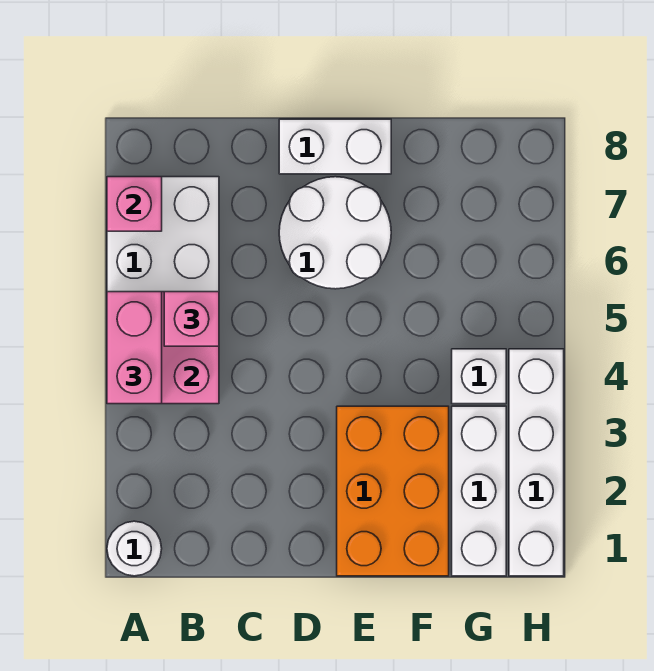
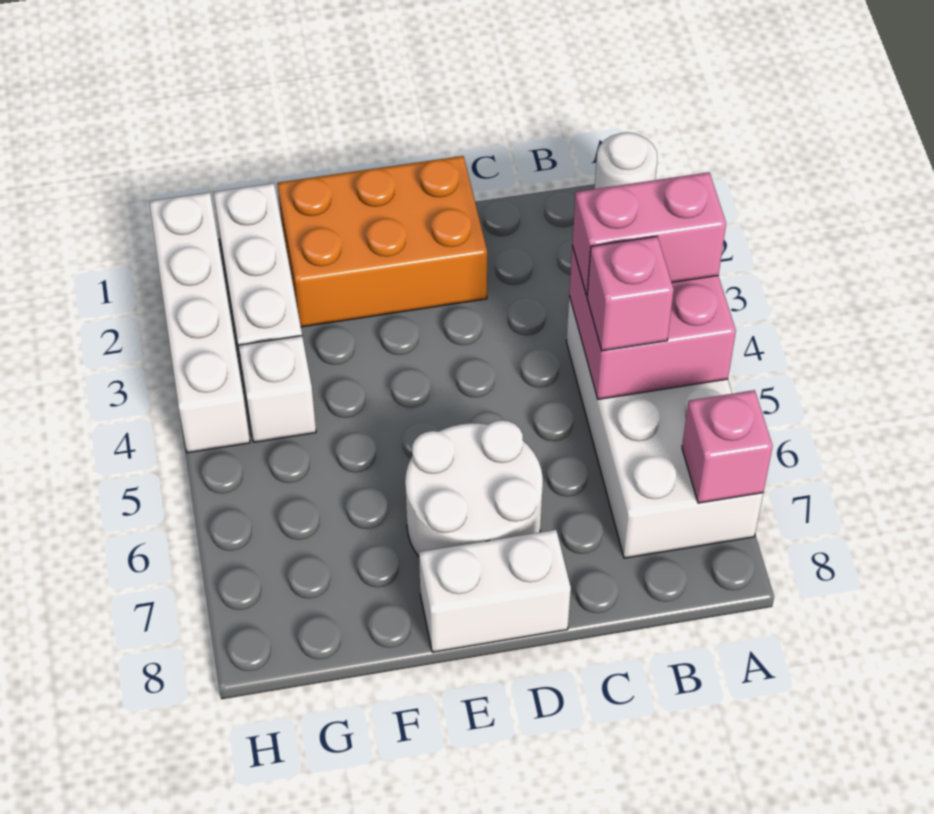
pink brick A4:A5 level 3 -> pink brick A4:B4 level 3
orange brick E1:F3 level 1 -> orange brick D1:F2 level 1

